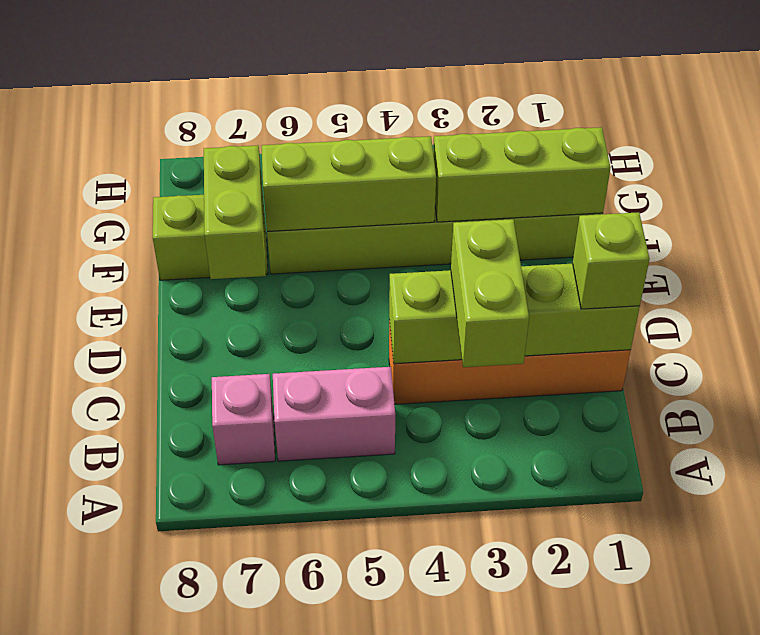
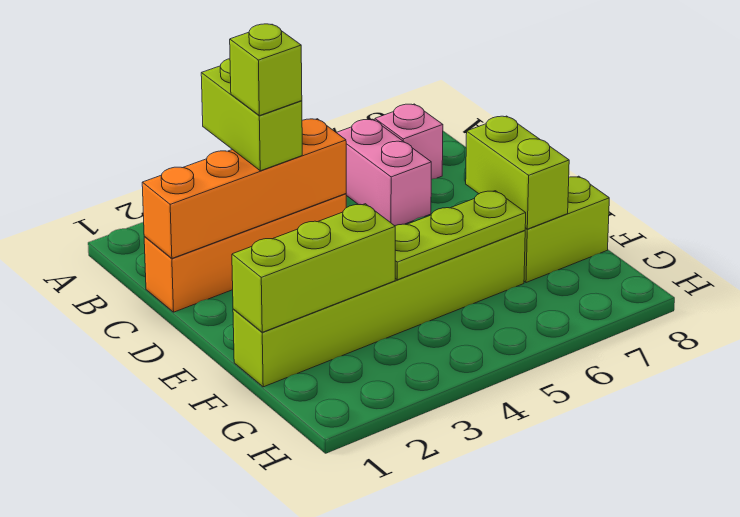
pink brick B5:B6 level 1 -> pink brick B6:C6 level 1
lime brick C1:C4 level 2 -> orange brick C1:C4 level 2
lime brick C1 level 3 -> lime brick C3 level 4
lime brick F4:F6 level 2 -> lime plate F4:F6 level 2

